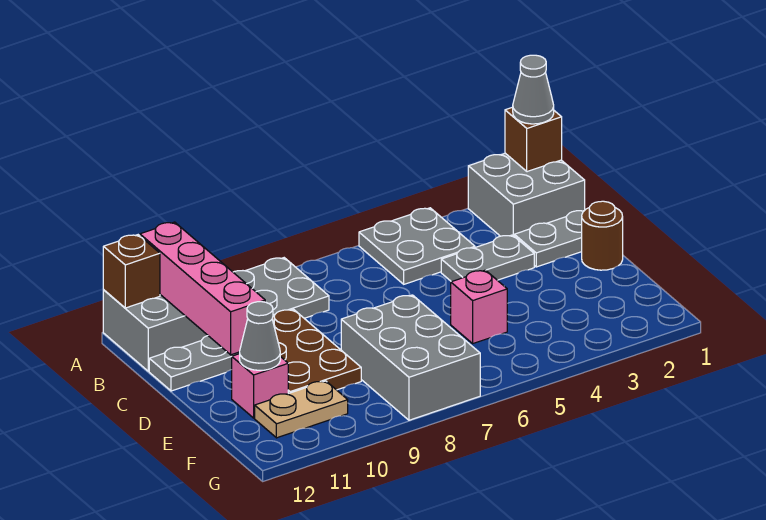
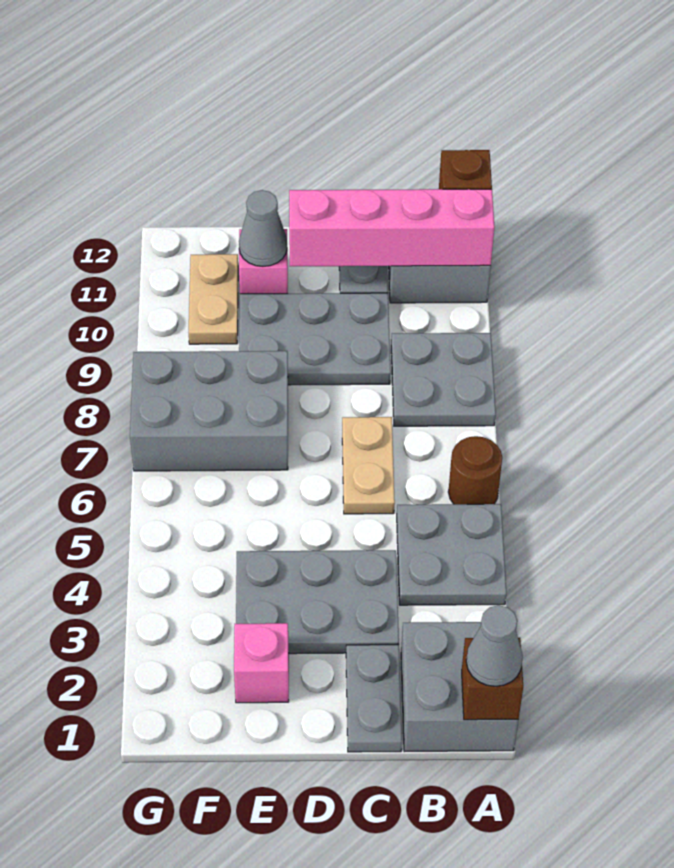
grey plate C3:C4 level 1 -> grey plate C3:E4 level 1
none -> tan plate C6:C7 level 1
brown plate C9:E10 level 1 -> grey plate C9:E10 level 1
brown round brick D1 level 1 -> brown round brick A6 level 1
pink brick E5 level 1 -> pink brick E2 level 1

